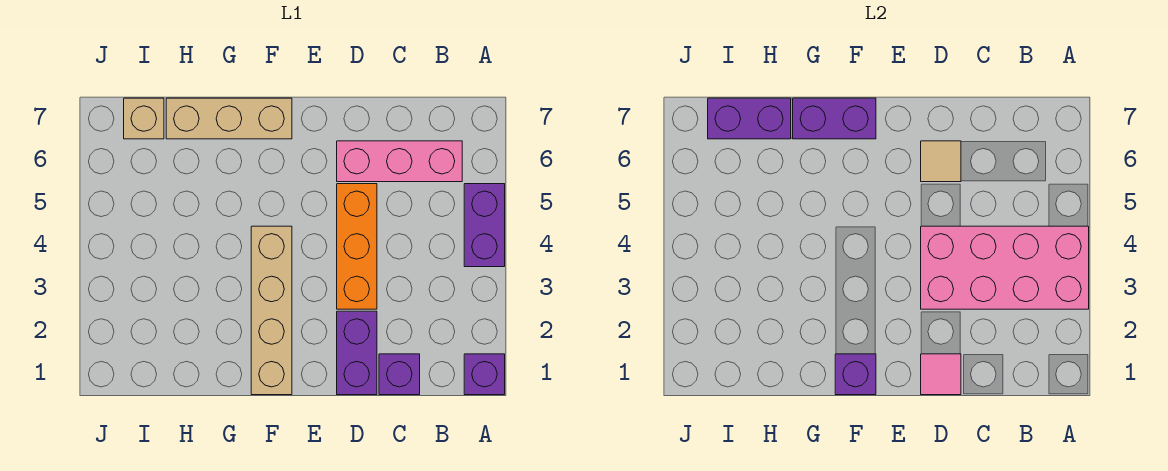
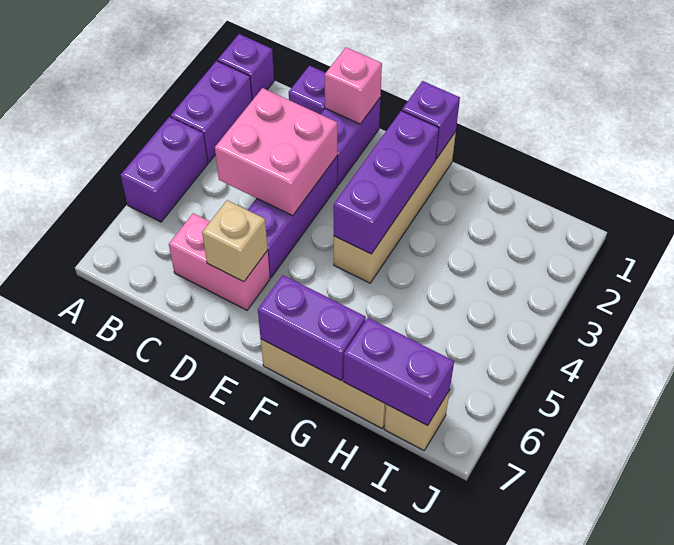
none -> purple brick A2:A3 level 1
pink brick A3:D4 level 2 -> pink brick C3:D4 level 2
pink brick B6:D6 level 1 -> pink brick C6:D6 level 1
pink tile D1 level 2 -> pink brick D1 level 2
orange brick D3:D5 level 1 -> purple brick D3:D5 level 1
tan tile D6 level 2 -> tan brick D6 level 2
none -> purple brick F2:F4 level 2

